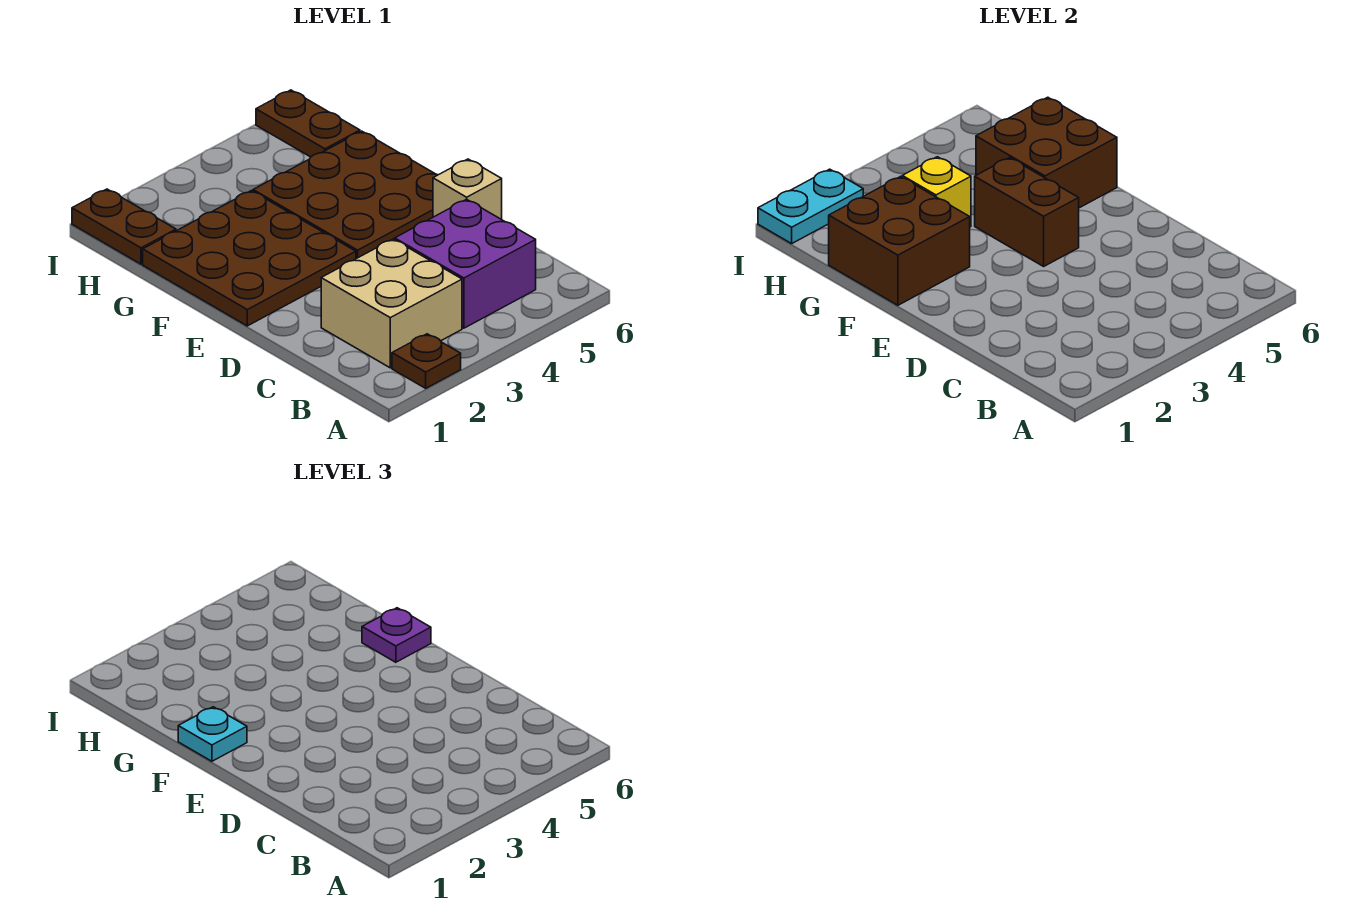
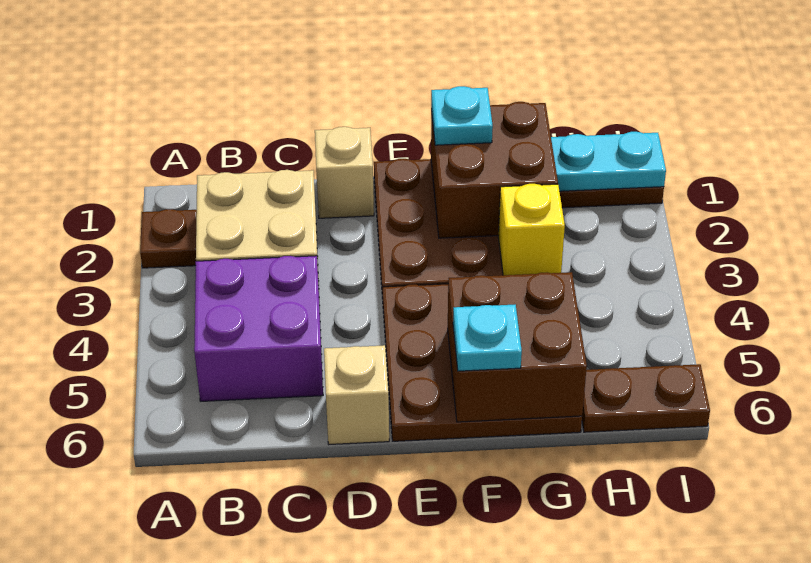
none -> tan brick D1 level 1
brown brick E4:F4 level 2 -> none
purple plate F6 level 3 -> cyan plate F6 level 3
cyan plate I1:I2 level 2 -> cyan plate H1:I1 level 2

